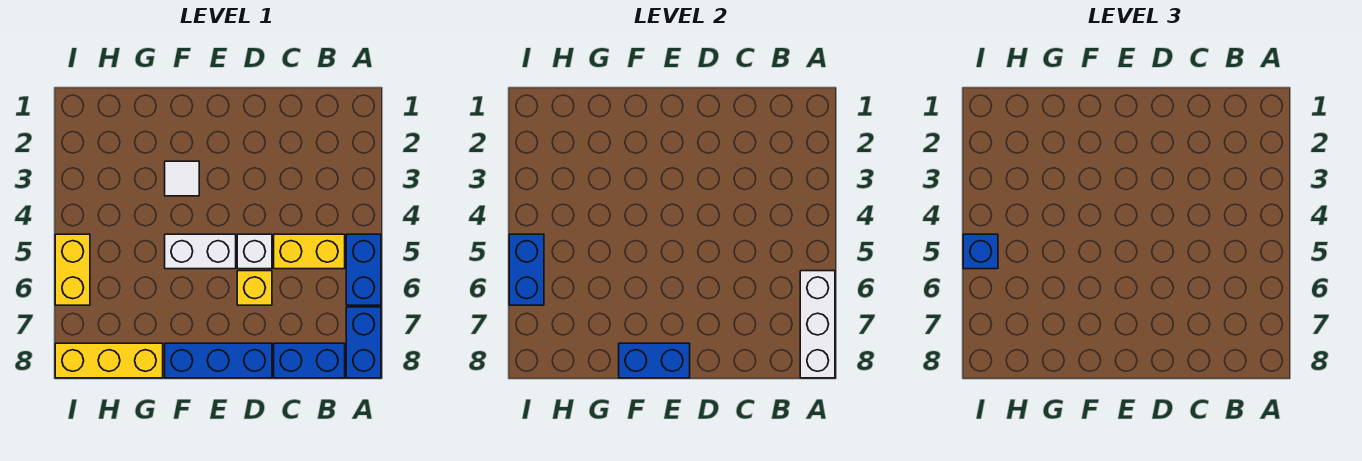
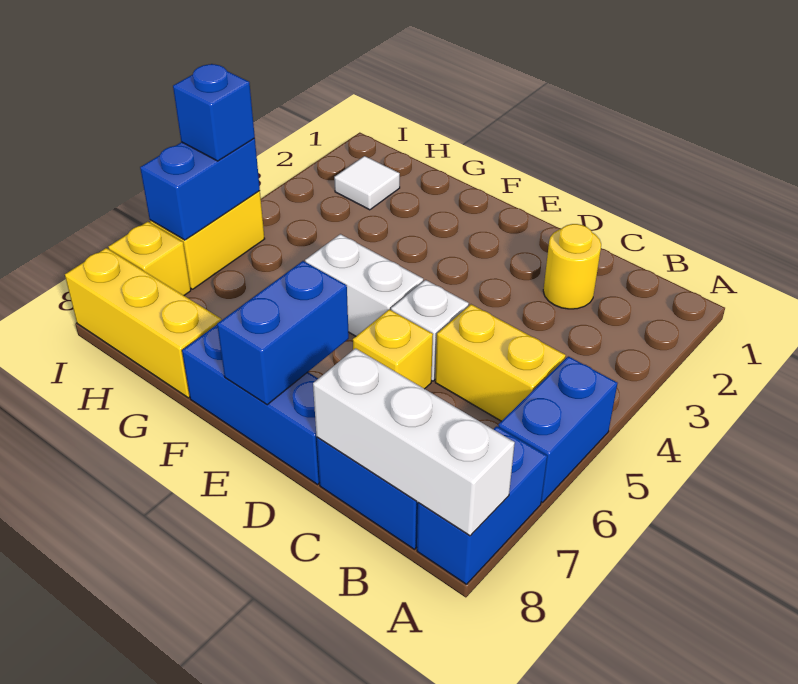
white brick A6:A8 level 2 -> white brick A8:C8 level 2
none -> yellow round brick C2 level 1
blue brick E8:F8 level 2 -> blue brick E7:E8 level 2
white tile F3 level 1 -> white tile H2 level 1
none -> yellow brick I7 level 1

